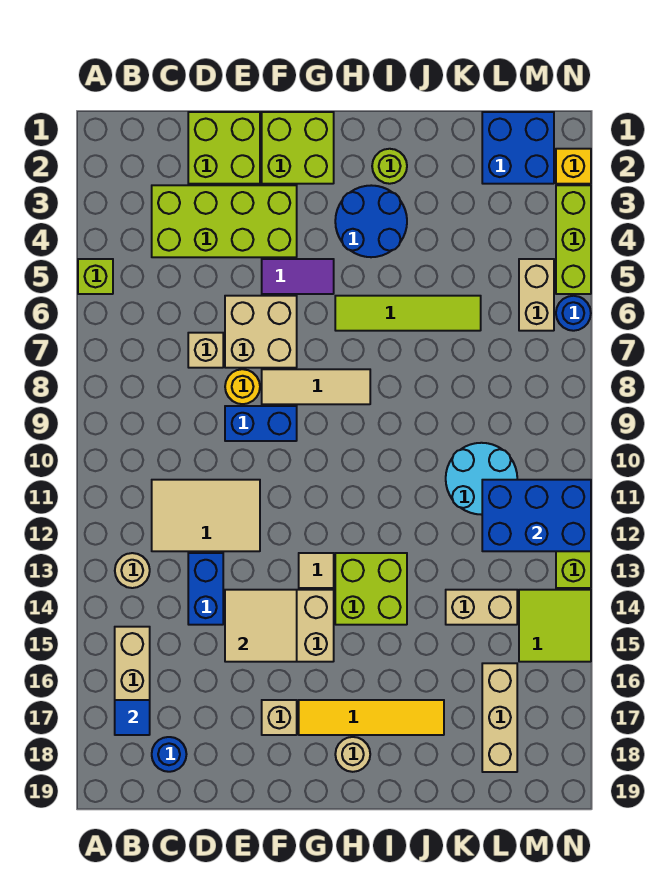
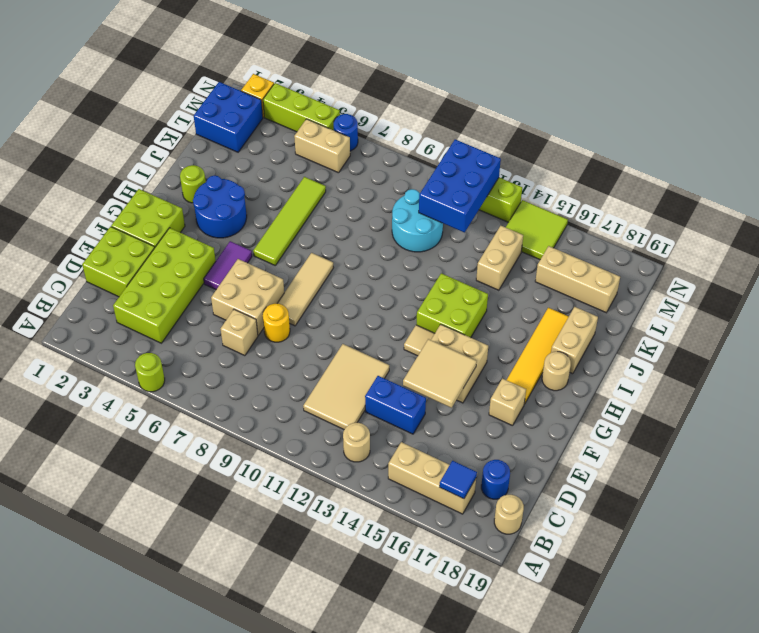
lime brick A5 level 1 -> lime round brick A5 level 1
none -> tan round brick B19 level 1
blue brick E9:F9 level 1 -> none
none -> tan brick I18:J18 level 1

